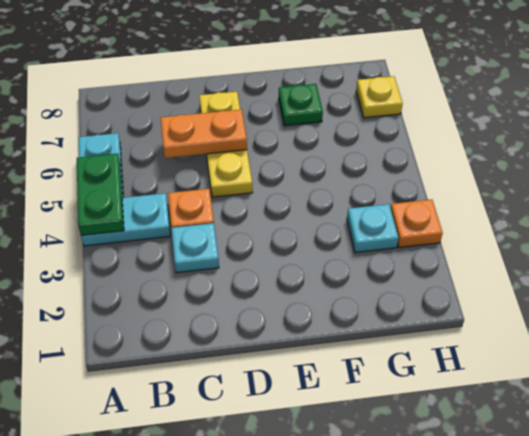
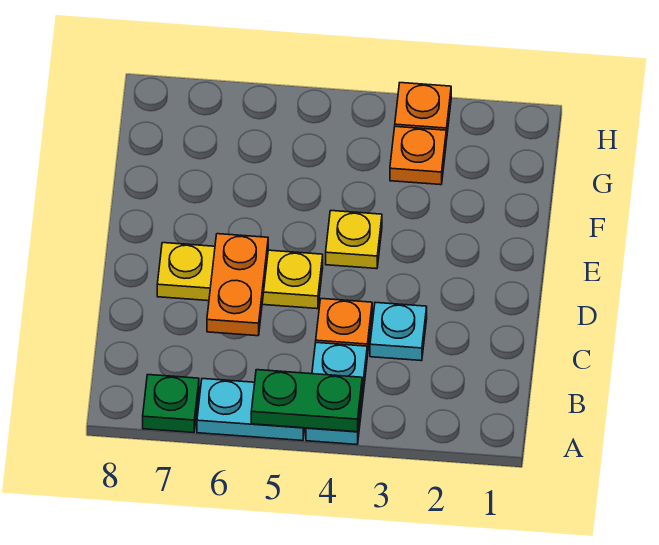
green plate F7 level 1 -> green plate A7 level 1
cyan plate G3 level 1 -> orange plate G3 level 1
yellow plate H7 level 1 -> yellow plate E4 level 1

